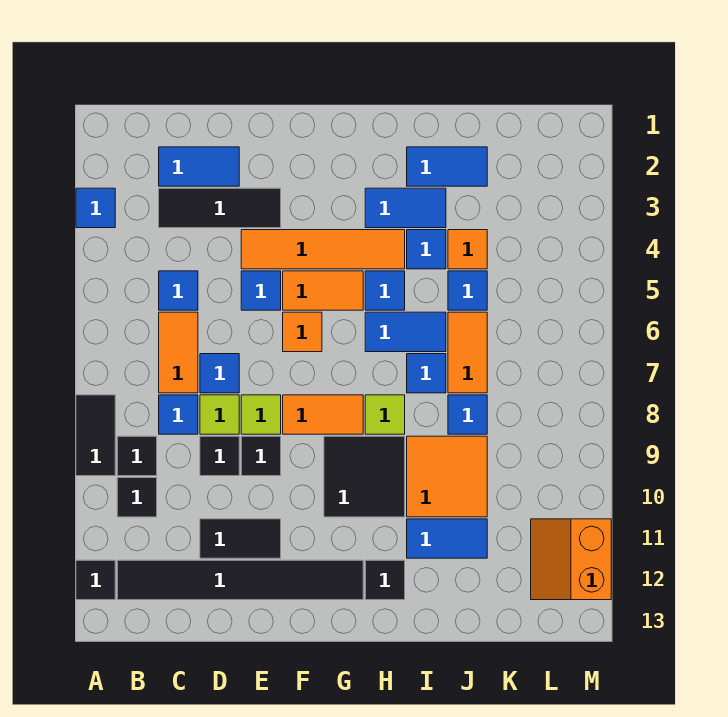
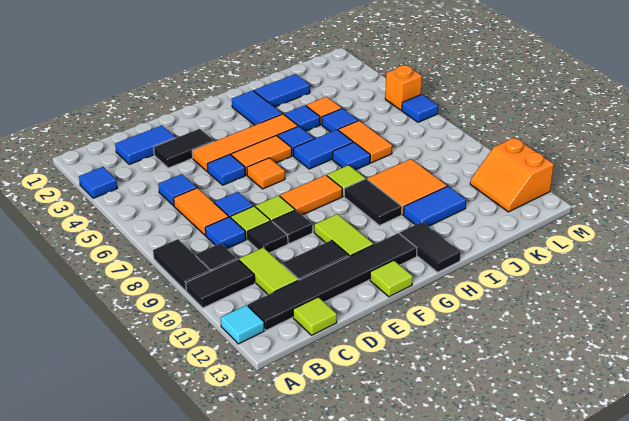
black tile A12 level 1 -> cyan tile A12 level 1
black tile B10 level 1 -> black tile A10:B10 level 1
black tile C3:E3 level 1 -> black tile D3:E3 level 1
none -> lime tile C10:C11 level 1
none -> lime tile C13 level 1
none -> lime tile F10:F11 level 1
none -> lime tile F13 level 1
black tile G9:H10 level 1 -> black tile H9:H10 level 1
blue tile H3:I3 level 1 -> blue tile H2:H3 level 1
black tile H12 level 1 -> black tile H12:H13 level 1
blue tile J8 level 1 -> blue tile M6 level 1
none -> orange brick M5 level 1

